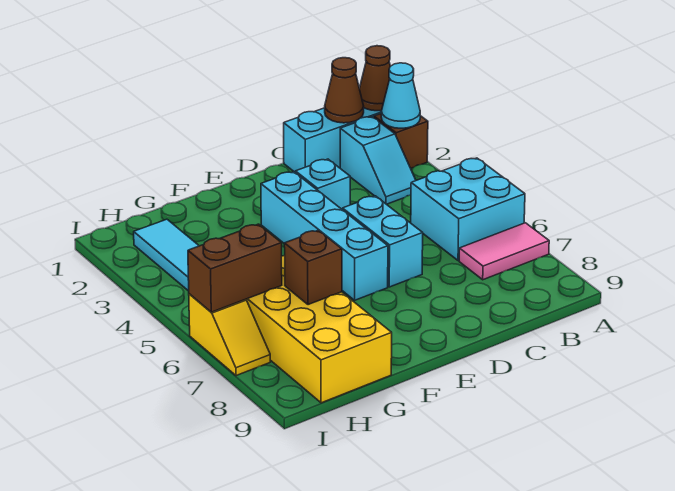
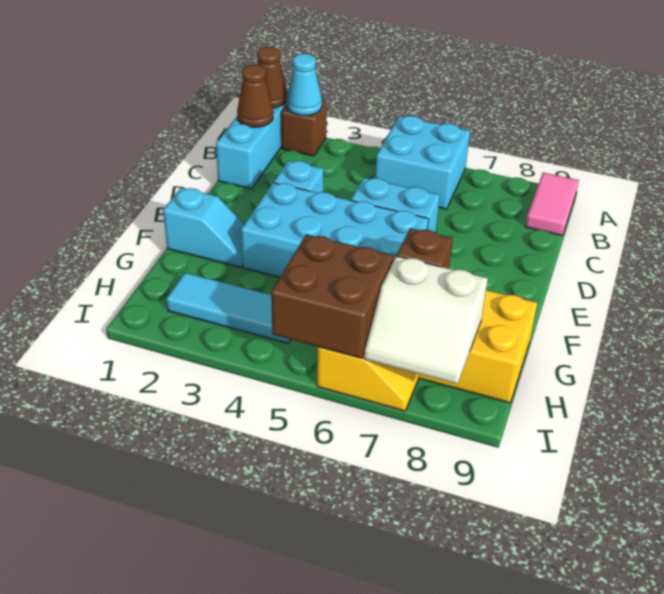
pink tile A7:B7 level 1 -> pink tile A9:B9 level 1
cyan slope B2:B3 level 1 top 2 -> cyan slope F1:F2 level 1 top 1
cyan brick E3:E6 level 1 -> cyan brick E3:F6 level 1
brown brick H6:I6 level 2 -> brown brick H5:I6 level 2
none -> white slope H7:I8 level 2 top H

